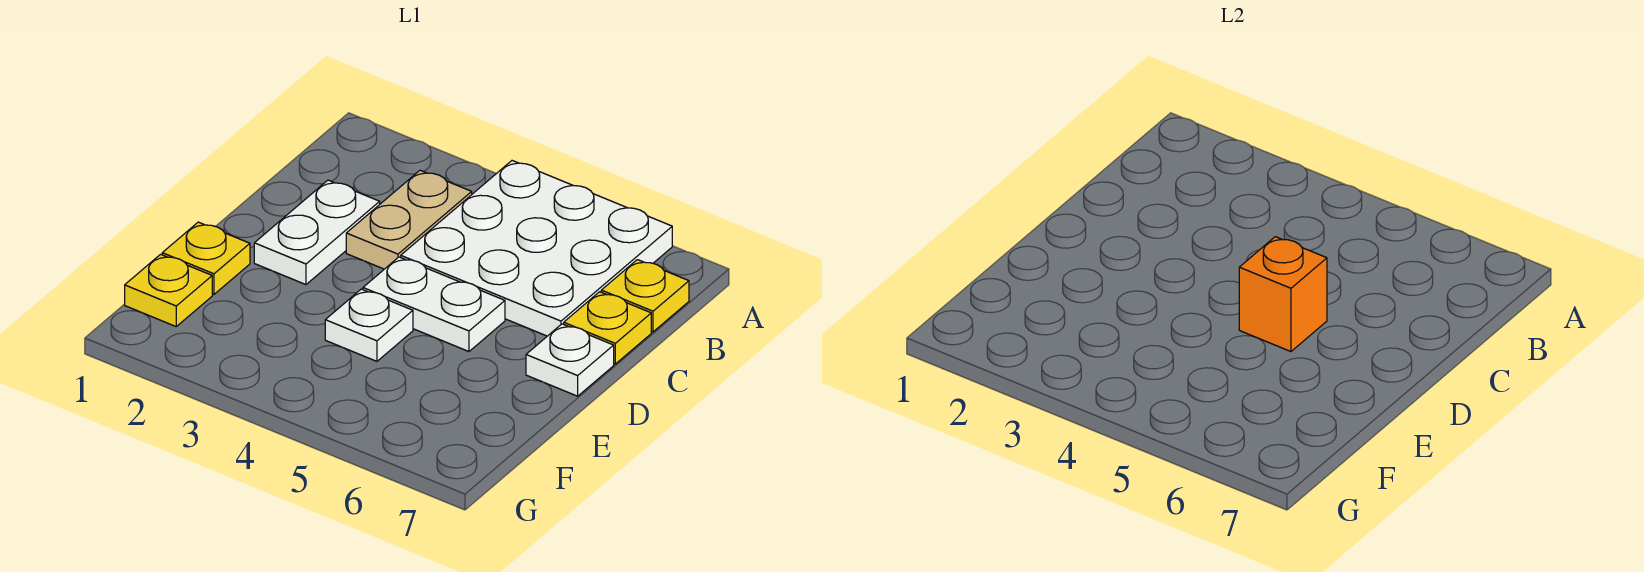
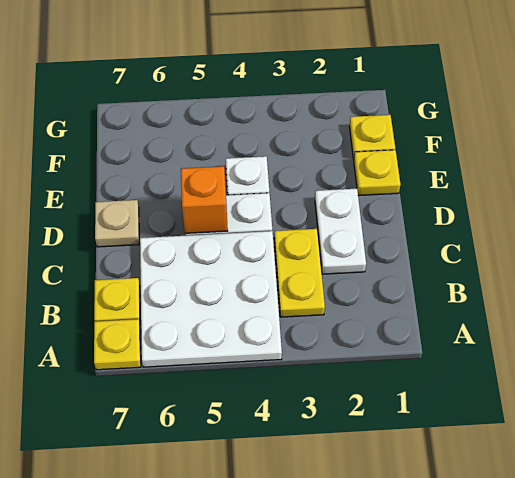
tan plate B3:C3 level 1 -> yellow plate B3:C3 level 1
yellow plate C7 level 1 -> yellow plate A7 level 1
white plate D7 level 1 -> tan plate D7 level 1

